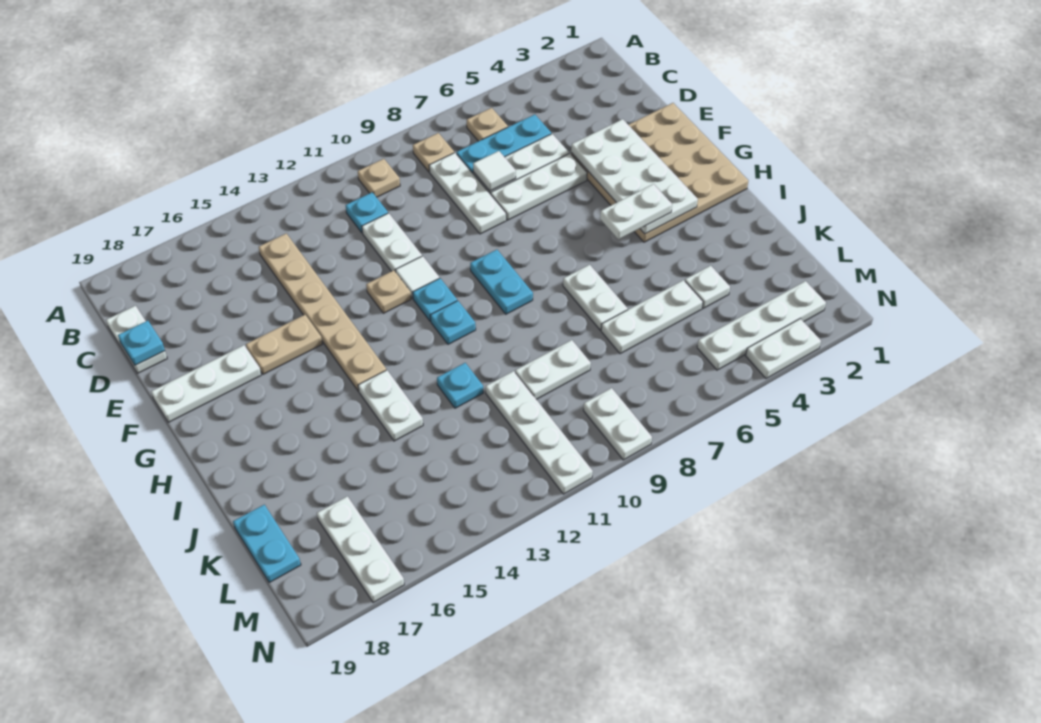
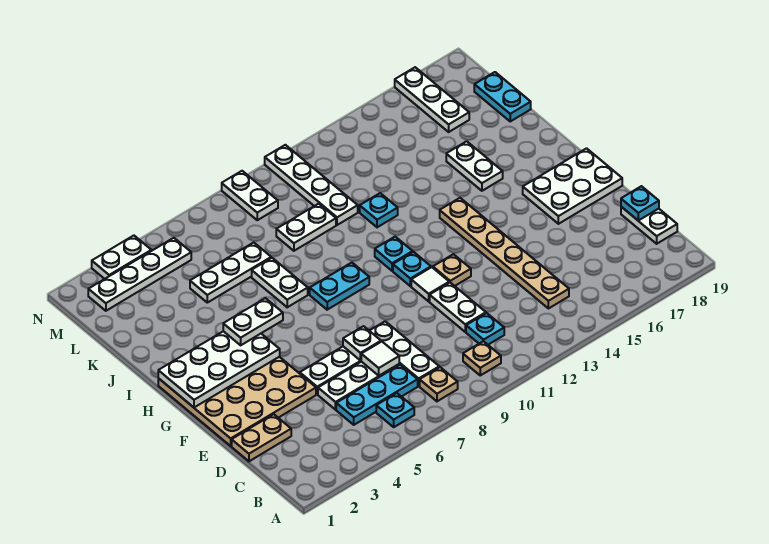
tan plate B6 level 1 -> cyan plate B6 level 1
white plate E3:H4 level 2 -> white plate G1:H4 level 2
tan plate F15:F16 level 1 -> tan plate D1:D2 level 1
white plate F17:F19 level 1 -> white plate F17:G19 level 1
cyan plate G9:H9 level 1 -> cyan plate H8:H9 level 1
white plate I14:J14 level 1 -> white plate I16:J16 level 1
white plate K4 level 1 -> white plate E7 level 2

